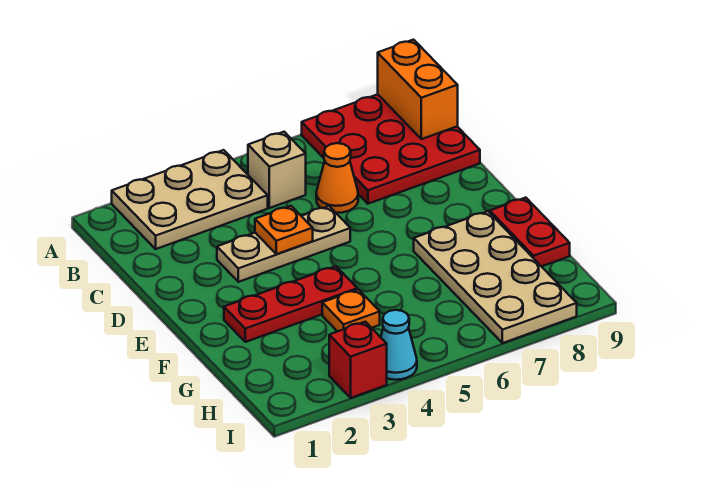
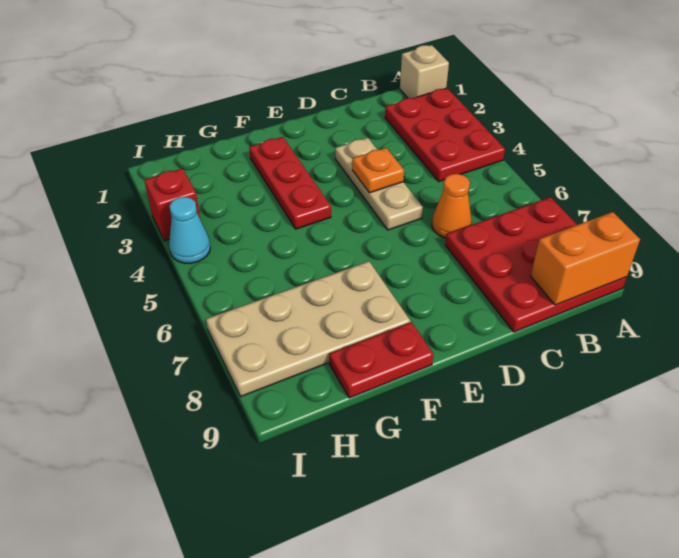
tan plate A2:B4 level 1 -> red plate A2:B4 level 1
tan brick B5 level 1 -> tan brick A1 level 1
orange plate G4 level 1 -> none

